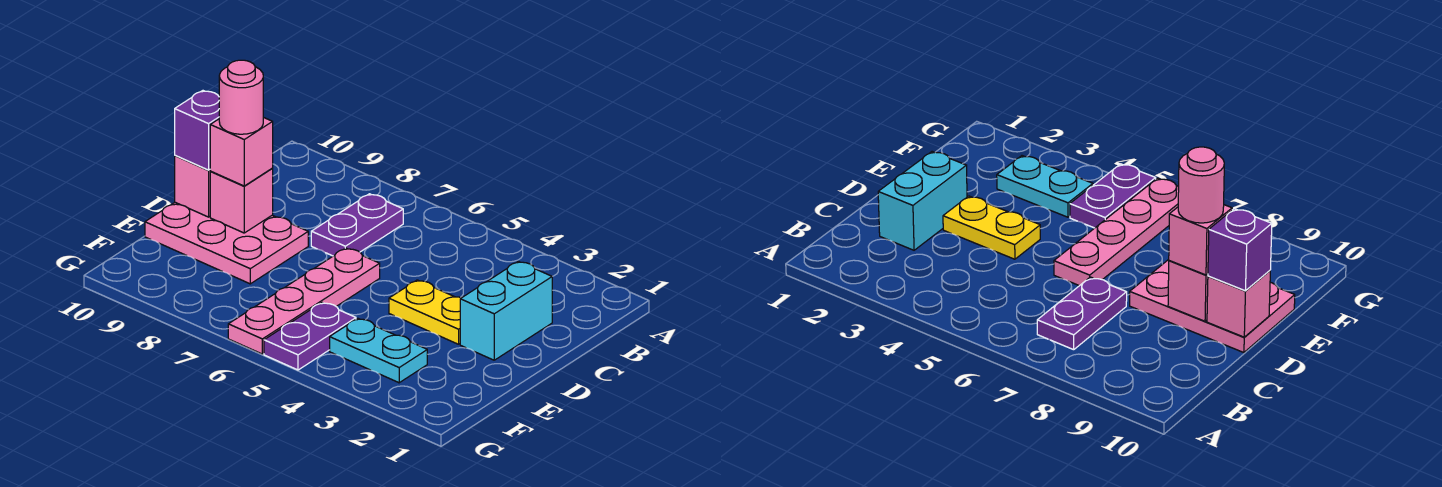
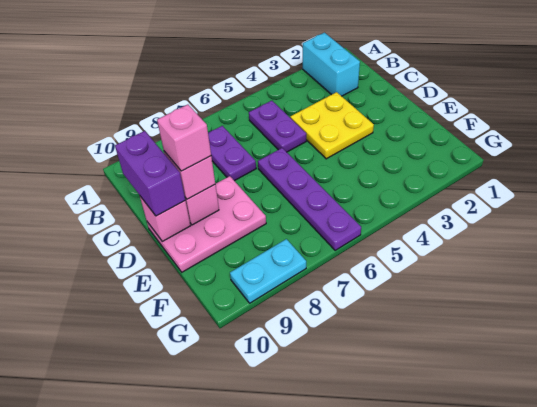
cyan brick C2:D2 level 1 -> cyan brick A2:B2 level 1
yellow plate D3:D4 level 1 -> yellow plate C3:D4 level 1
pink plate D6:G6 level 1 -> purple plate D6:G6 level 1
pink round brick D9 level 4 -> pink brick D9 level 4
purple brick D10 level 3 -> purple brick C10:D10 level 3
cyan plate F3:F4 level 1 -> cyan plate G8:G9 level 1
purple plate F5:G5 level 1 -> purple plate B5:C5 level 1

